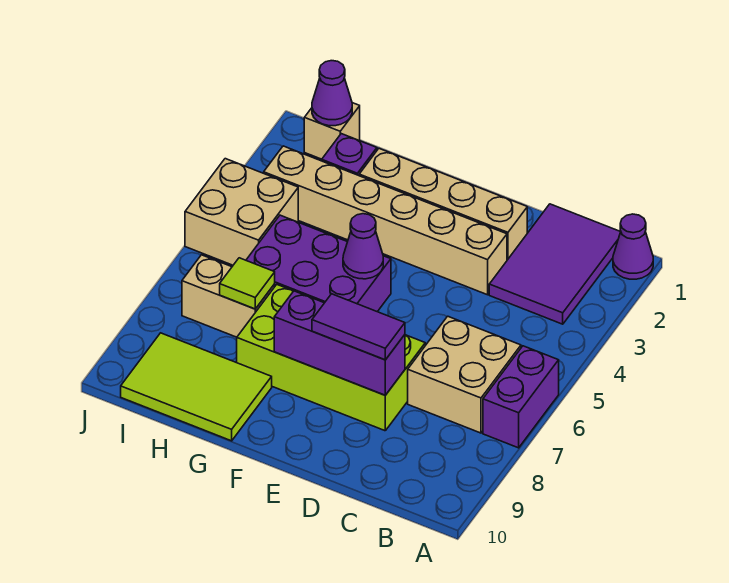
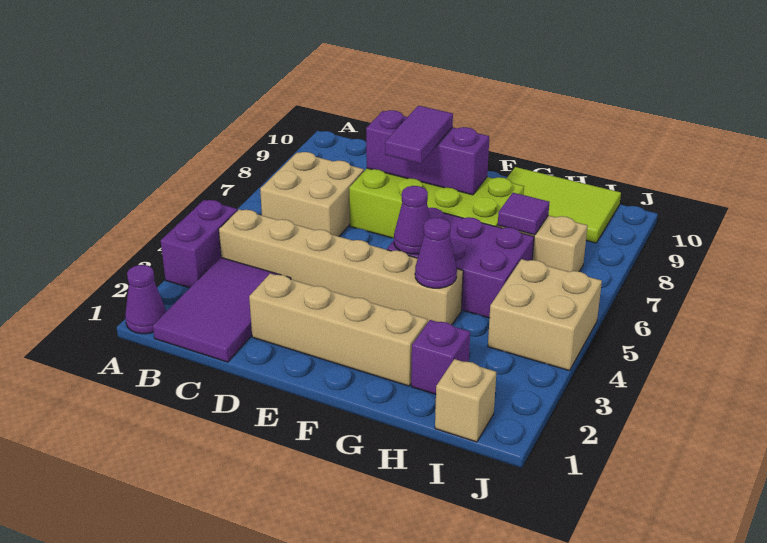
purple brick A6:A7 level 1 -> purple brick A3:A4 level 1
tan brick D3:I3 level 1 -> tan brick B4:G4 level 1
purple tile D8:E8 level 3 -> purple tile E7:E8 level 3
lime tile H7 level 2 -> purple tile H7 level 2
purple cone I1 level 2 -> purple cone G4 level 2

